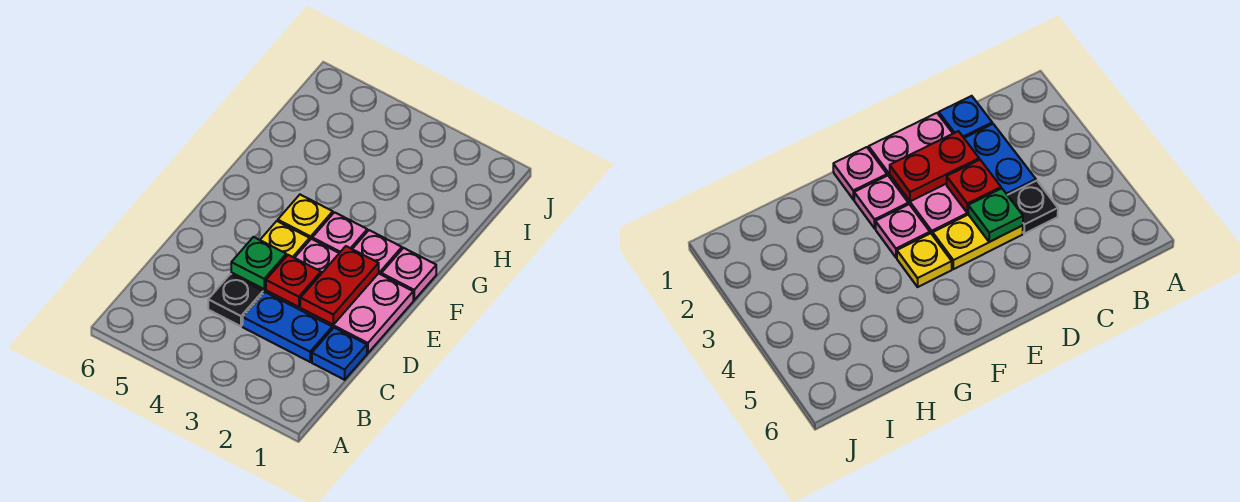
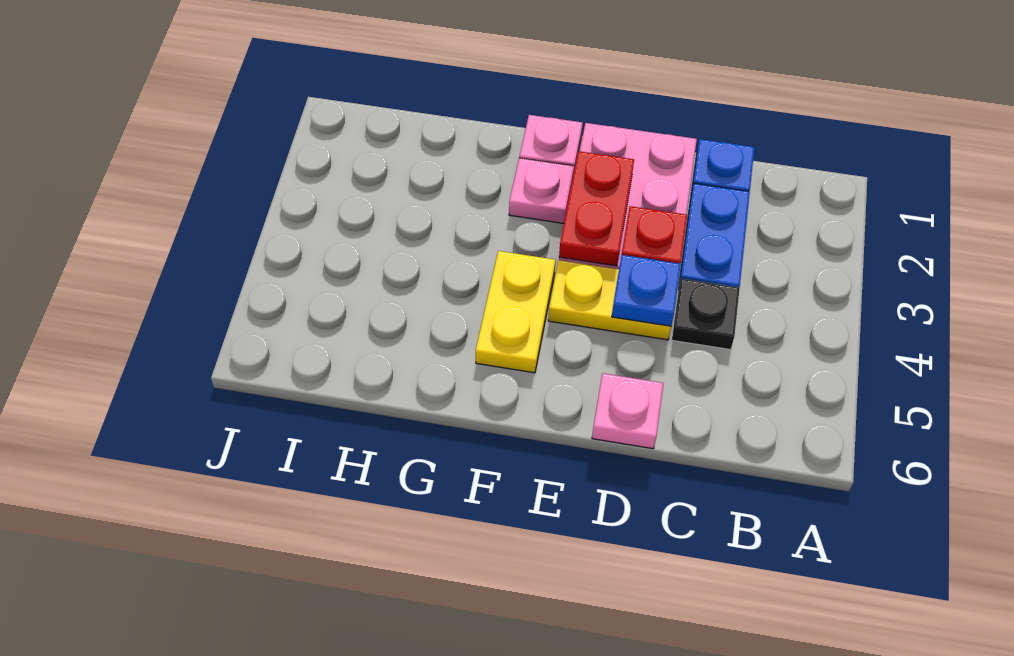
red plate D2:E2 level 2 -> red plate E2:E3 level 2
green plate D4 level 2 -> blue plate D4 level 2
pink plate F3 level 1 -> pink plate D6 level 1
yellow plate F4 level 1 -> yellow plate F4:F5 level 1

